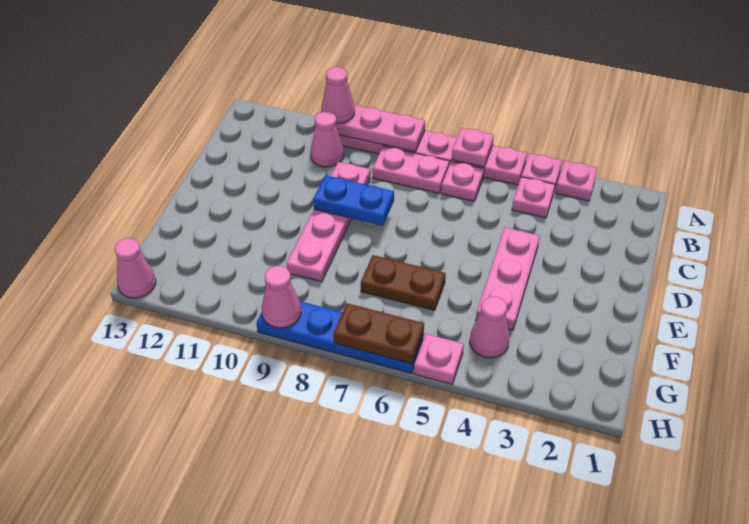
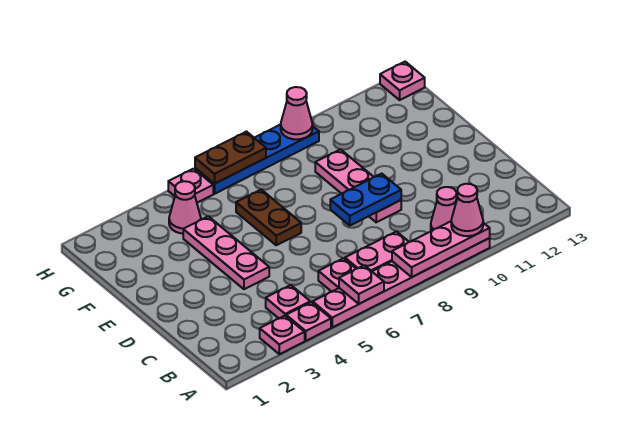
pink plate C9:F9 level 1 -> pink plate D9:F9 level 1
brown plate F6:F7 level 1 -> brown plate E6:F6 level 1
pink cone H13 level 1 -> pink plate H13 level 1

